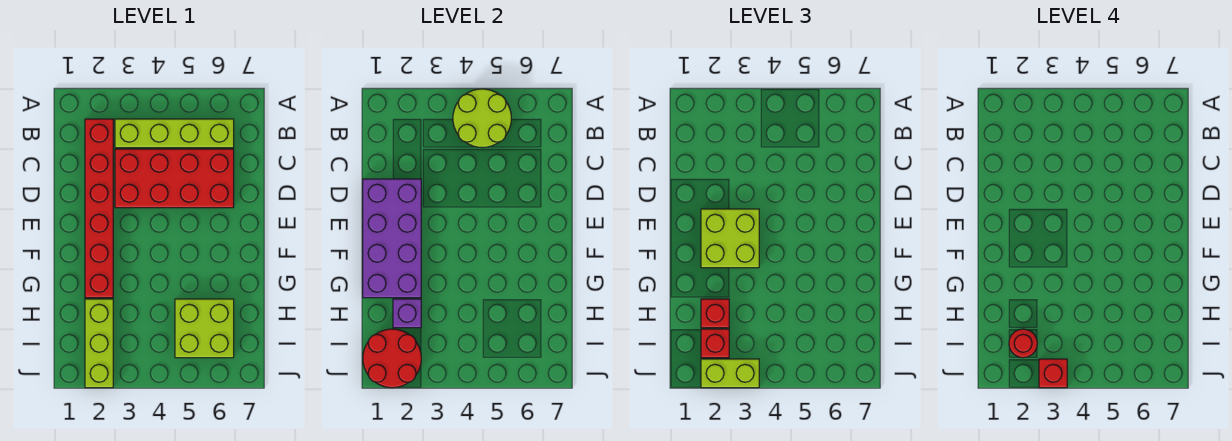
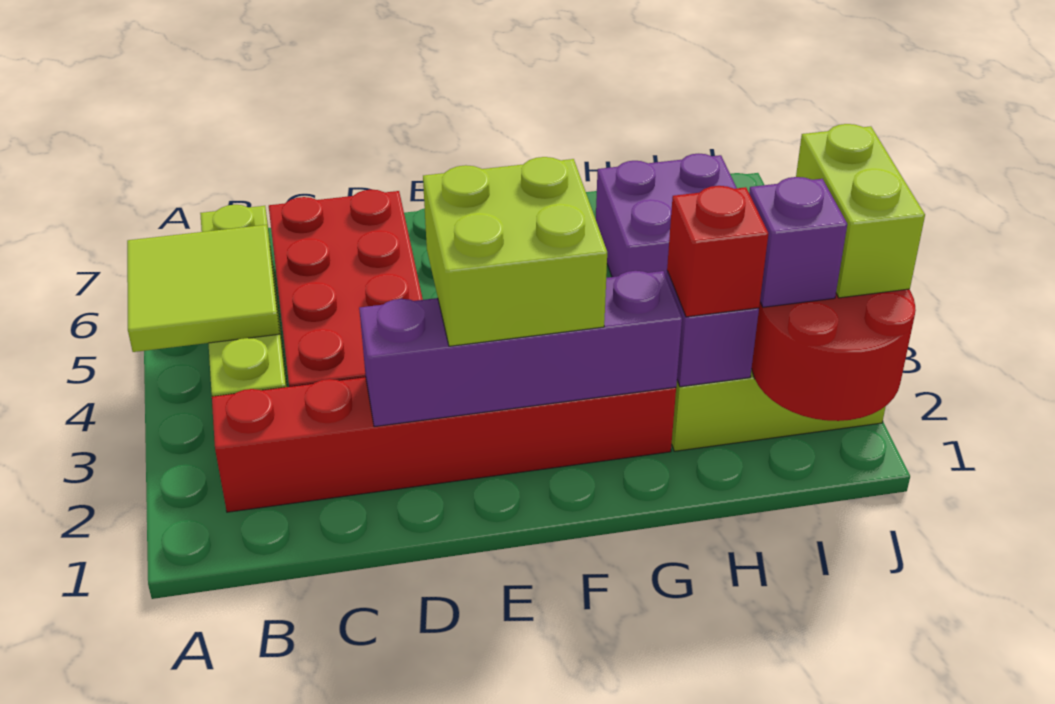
lime round brick A4:B5 level 2 -> lime tile A4:B5 level 2
purple brick D1:G2 level 2 -> purple brick D2:G2 level 2
lime brick H5:I6 level 1 -> purple brick H5:I6 level 1
red brick I2 level 3 -> purple brick I2 level 3
red round brick I2 level 4 -> none
red brick J3 level 4 -> none

